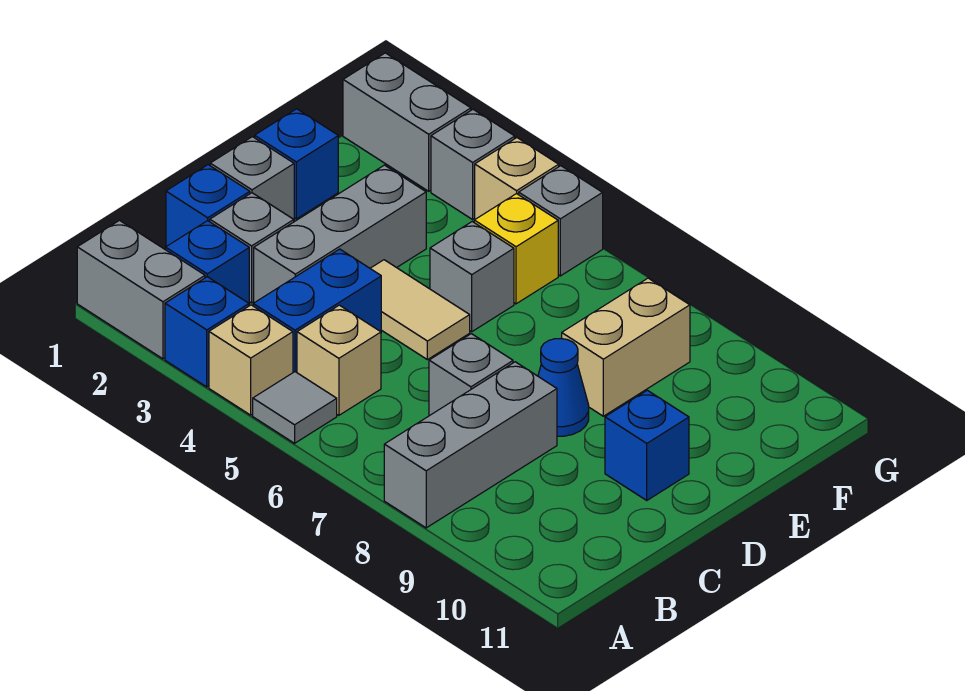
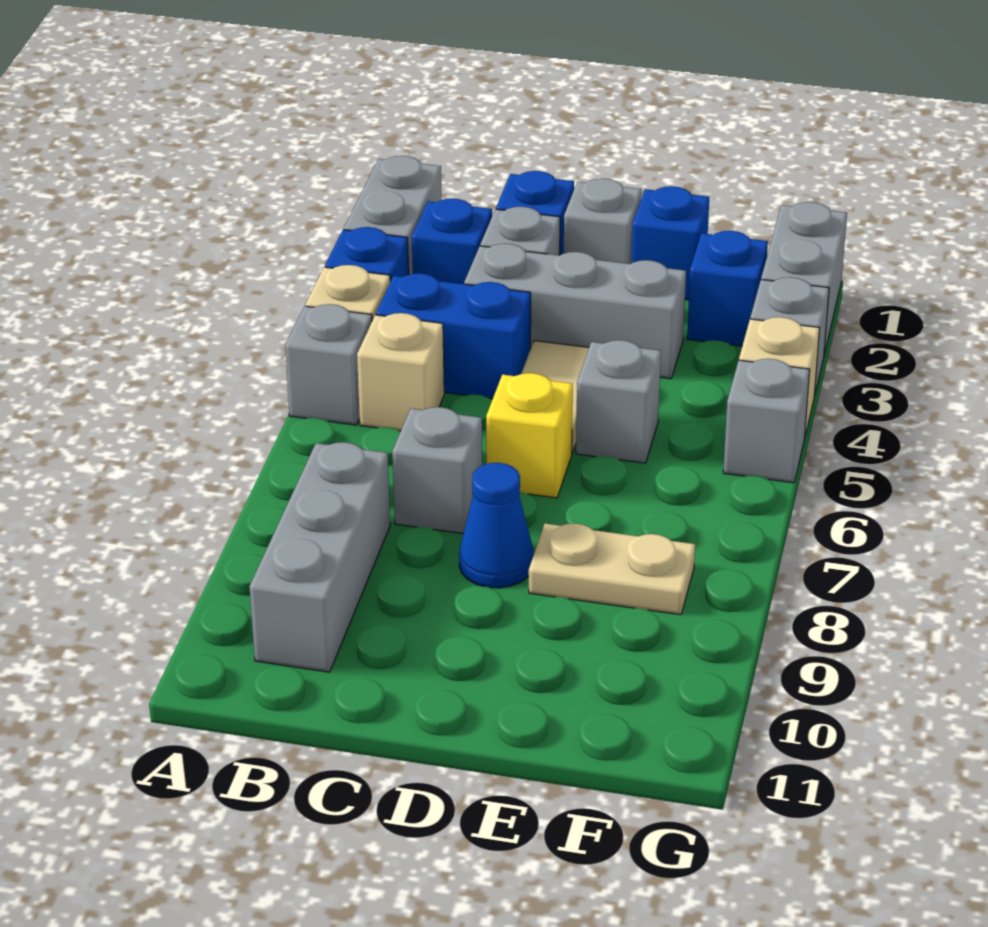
grey tile A5 level 1 -> grey brick A5 level 1
grey brick A8:C8 level 1 -> grey brick B8:B10 level 1
blue brick D10 level 1 -> blue brick F2 level 1
tan brick E8:F8 level 1 -> tan plate E8:F8 level 1
yellow brick F5 level 1 -> yellow brick D6 level 1

